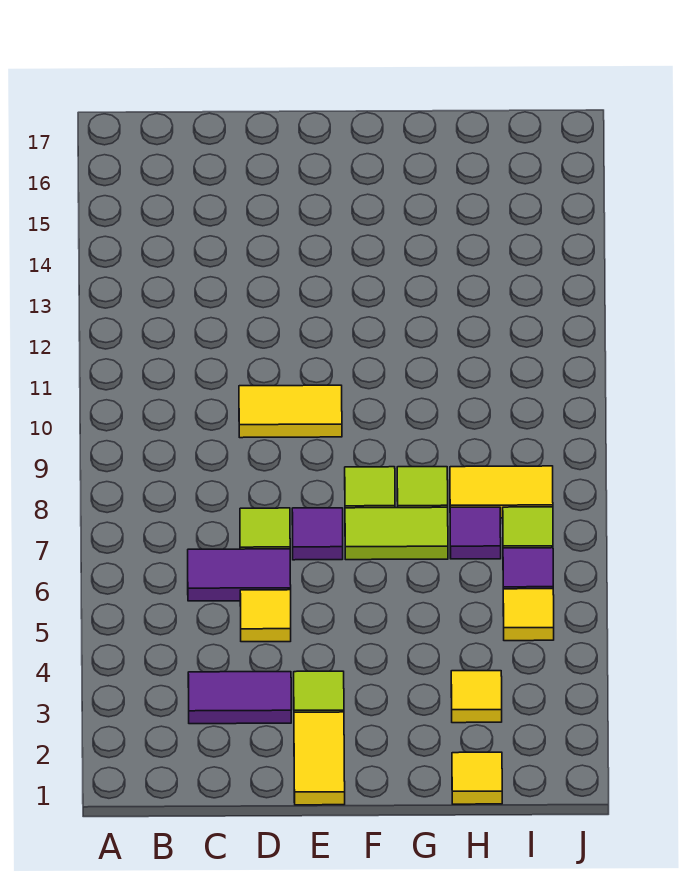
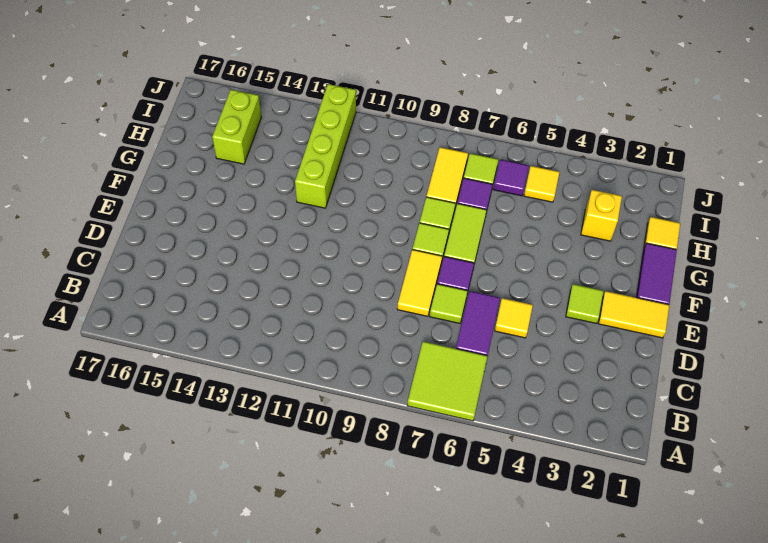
none -> lime tile A6:B7 level 1
purple tile C3:D3 level 1 -> purple tile F1:G1 level 1
yellow tile D10:E10 level 1 -> yellow tile D8:E8 level 1
none -> lime brick G12:J12 level 1
yellow tile H3 level 1 -> yellow brick H3 level 1
none -> lime brick H15:I15 level 1

